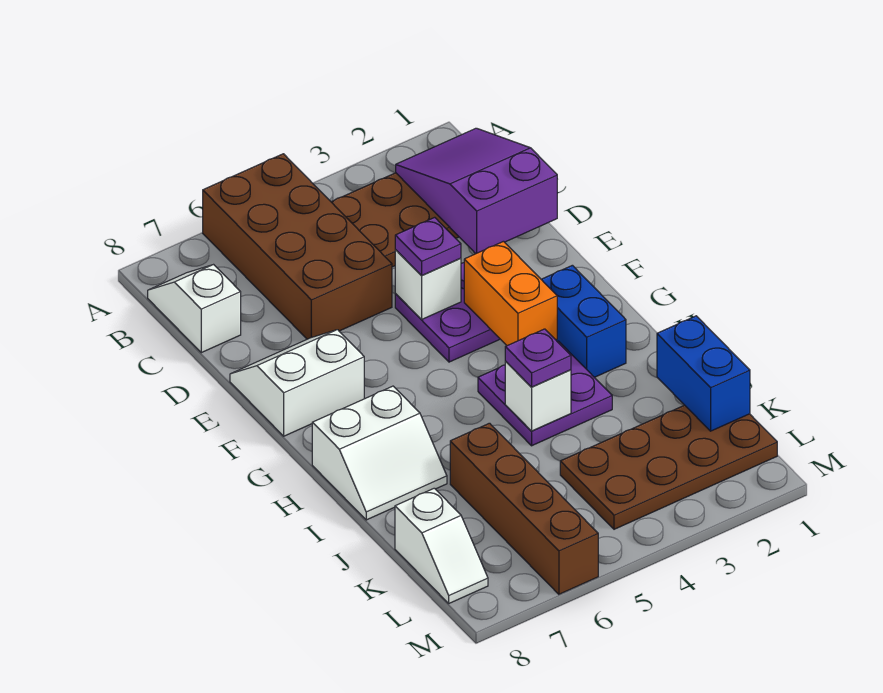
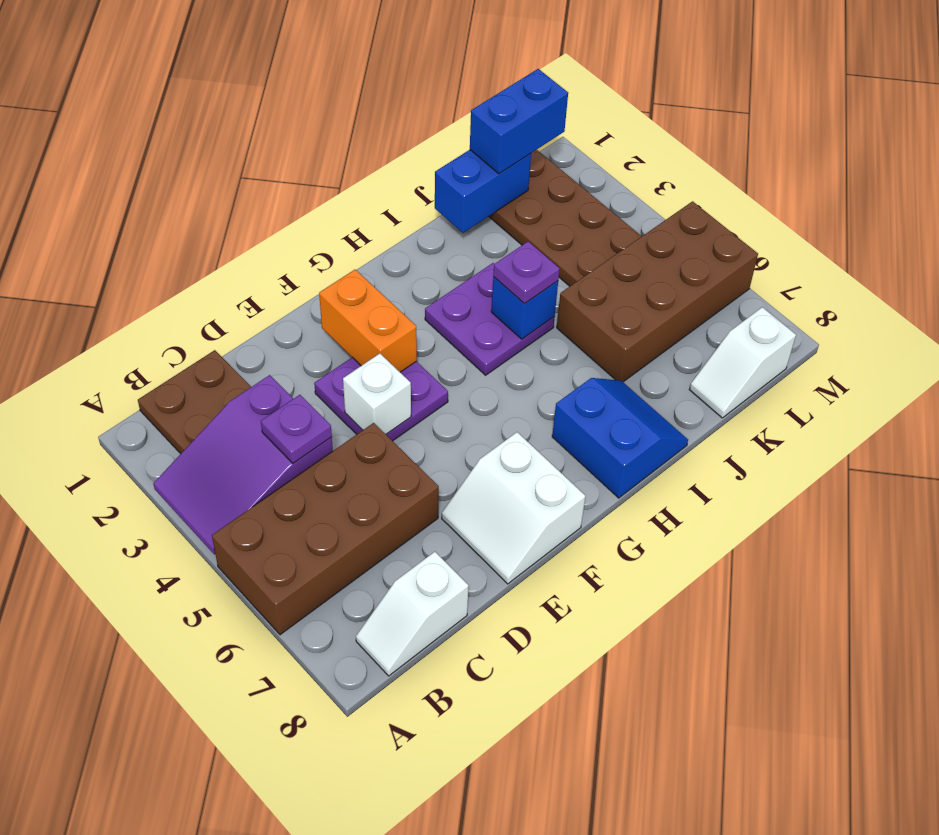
purple slope B1:D2 level 2 top D -> purple slope A3:C4 level 2 top C
purple plate E4 level 3 -> purple plate C4 level 3
orange brick F3:G3 level 2 -> orange brick F2:F3 level 2
blue brick G2:H2 level 1 -> blue brick K1:L1 level 3
white slope H7:I8 level 1 top H -> blue slope H7:I8 level 1 top H
white brick I4 level 2 -> blue brick I4 level 2
brown brick J6:M6 level 1 -> brown brick J5:M6 level 1
white slope K8:L8 level 1 top K -> white slope K8:L8 level 1 top L

